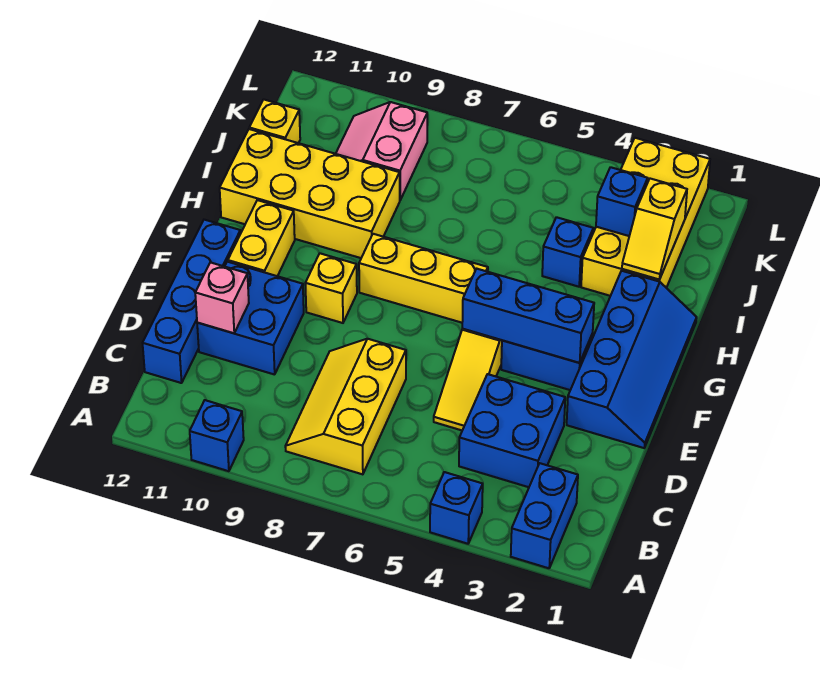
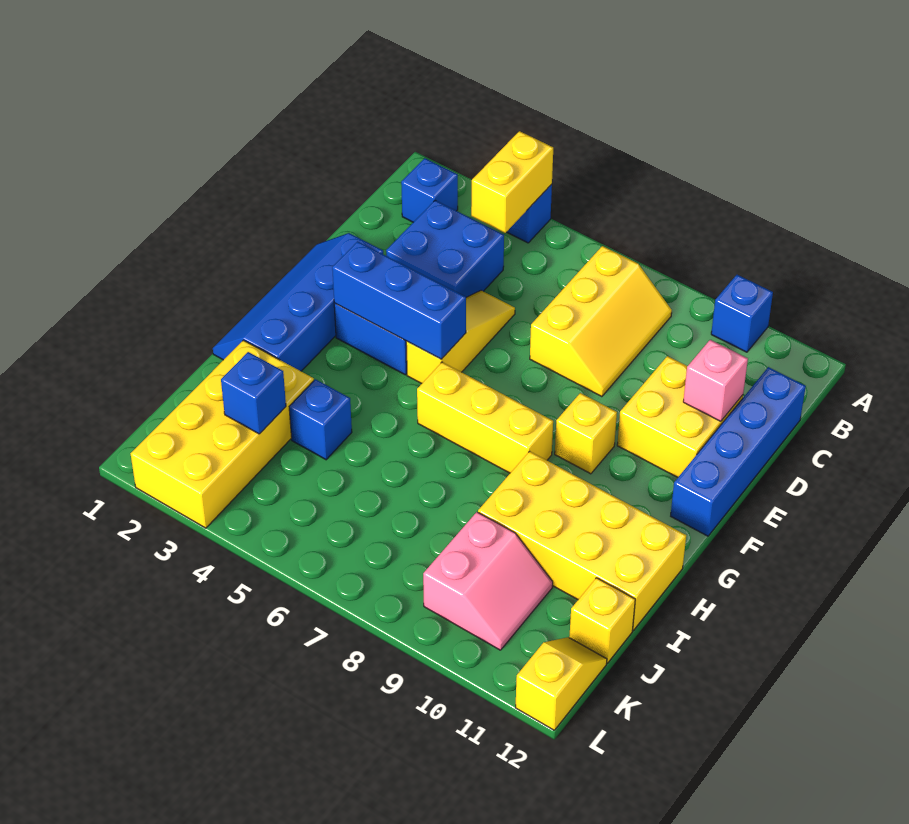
blue brick A2:B2 level 1 -> blue brick B2 level 1
blue brick D10:E11 level 1 -> yellow brick D10:E11 level 1
yellow brick F11:G11 level 1 -> yellow brick A4:B4 level 2
yellow slope I2:J2 level 2 top J -> yellow slope K12:L12 level 1 top L

